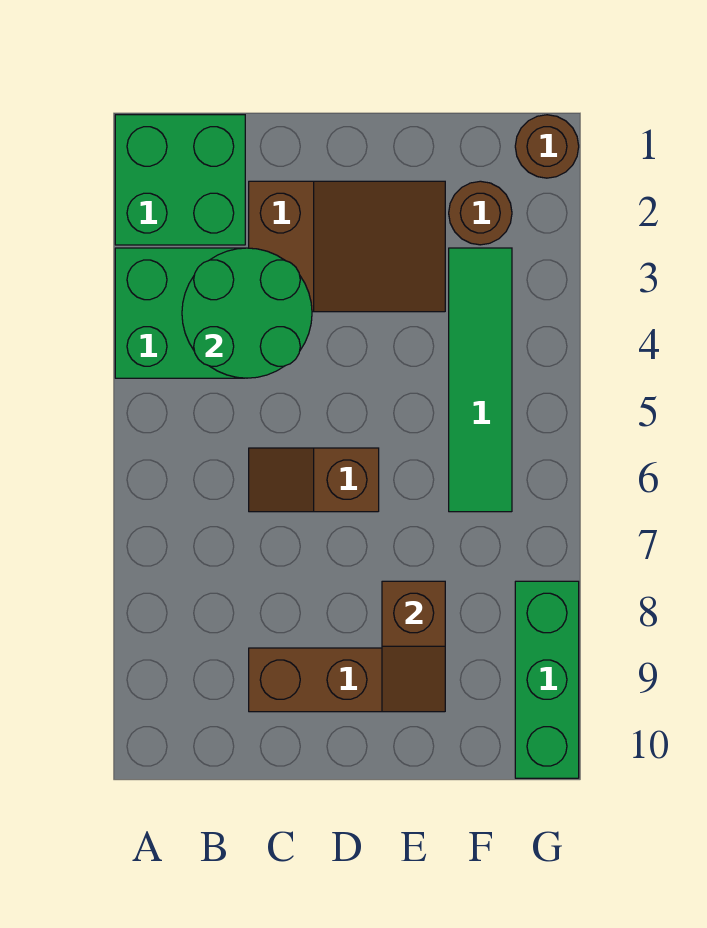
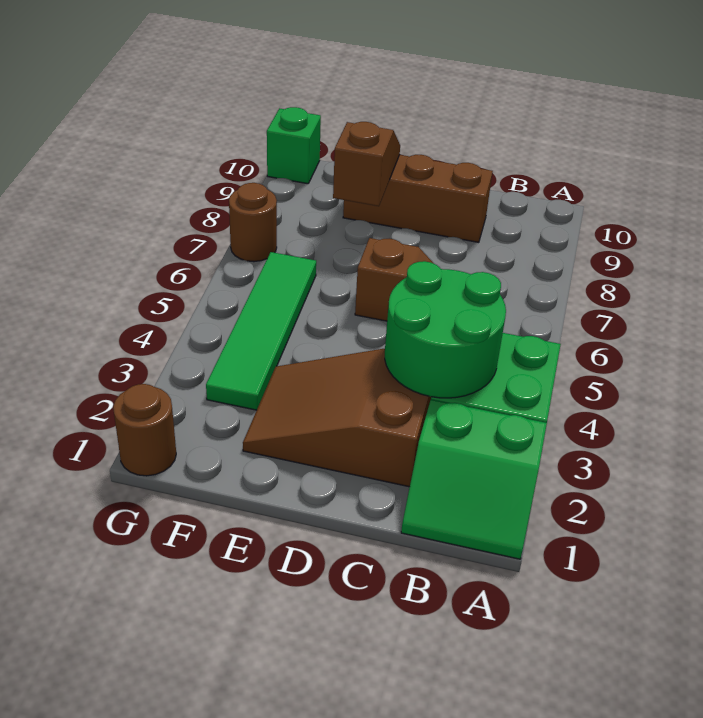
green brick A1:B2 level 1 -> green slope A1:B2 level 1 top 2
brown round brick F2 level 1 -> brown round brick G7 level 1
green brick G8:G10 level 1 -> green brick G10 level 1

